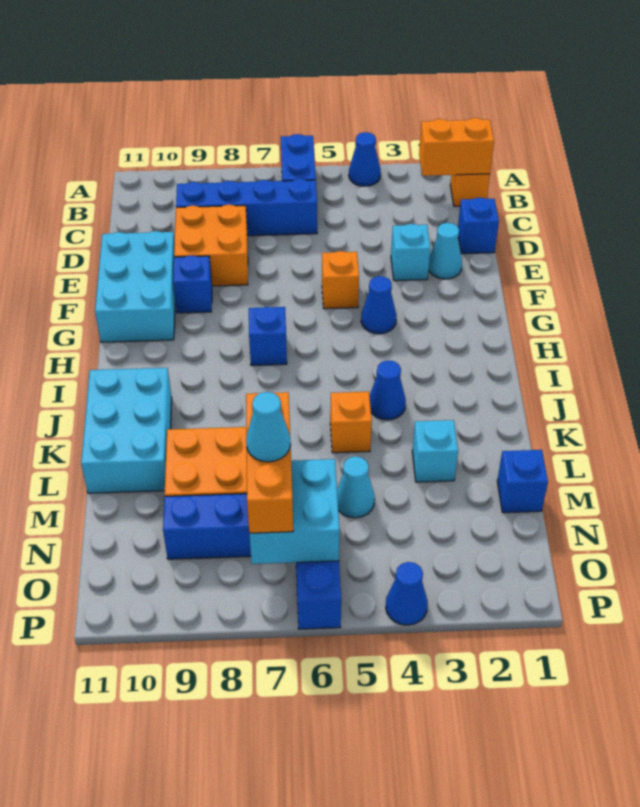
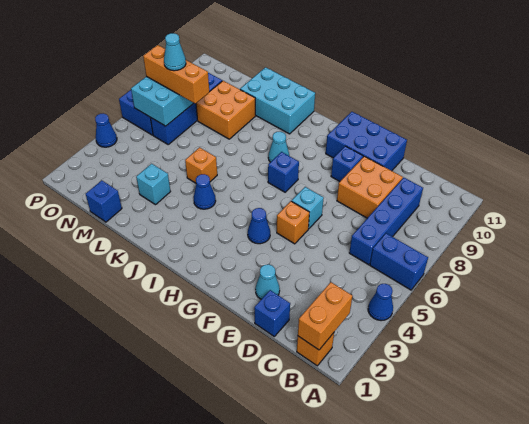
cyan brick E3 level 1 -> cyan brick F6 level 1
cyan brick E10:G11 level 1 -> blue brick E10:G11 level 1
cyan cone M5 level 1 -> cyan cone I8 level 1

